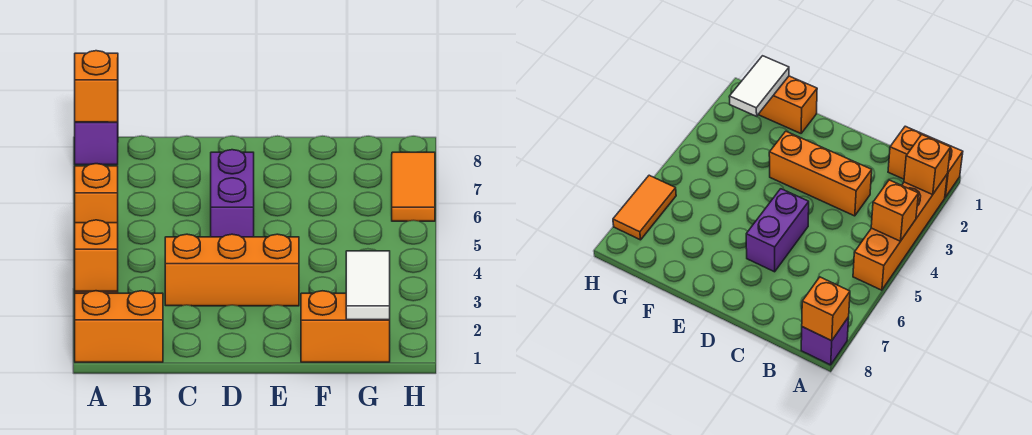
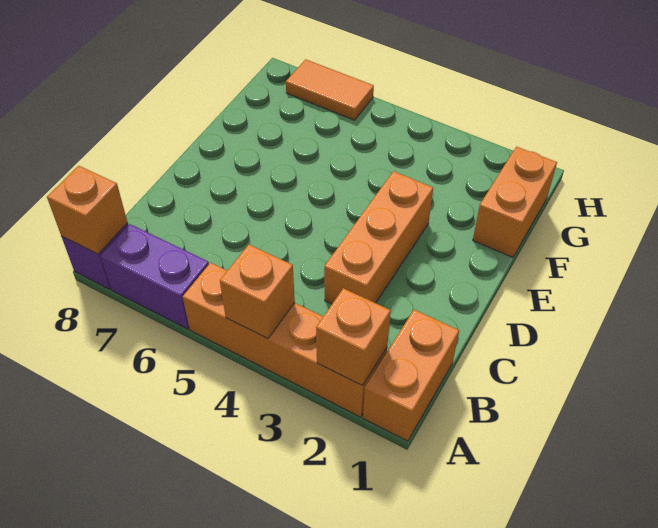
purple brick D5:D6 level 1 -> purple brick A6:A7 level 1
white tile G1:G2 level 2 -> none

